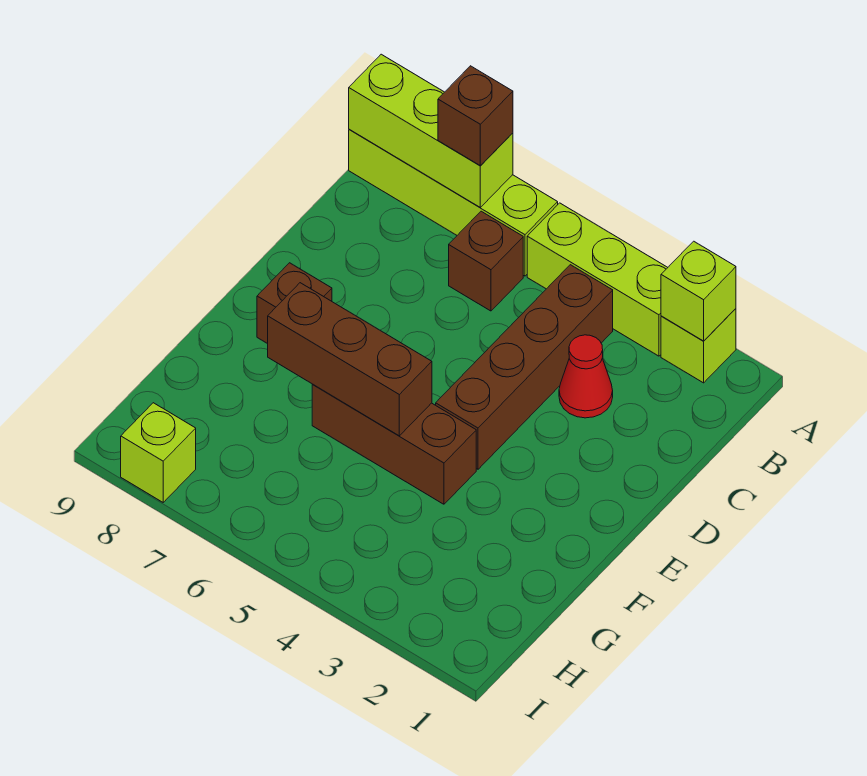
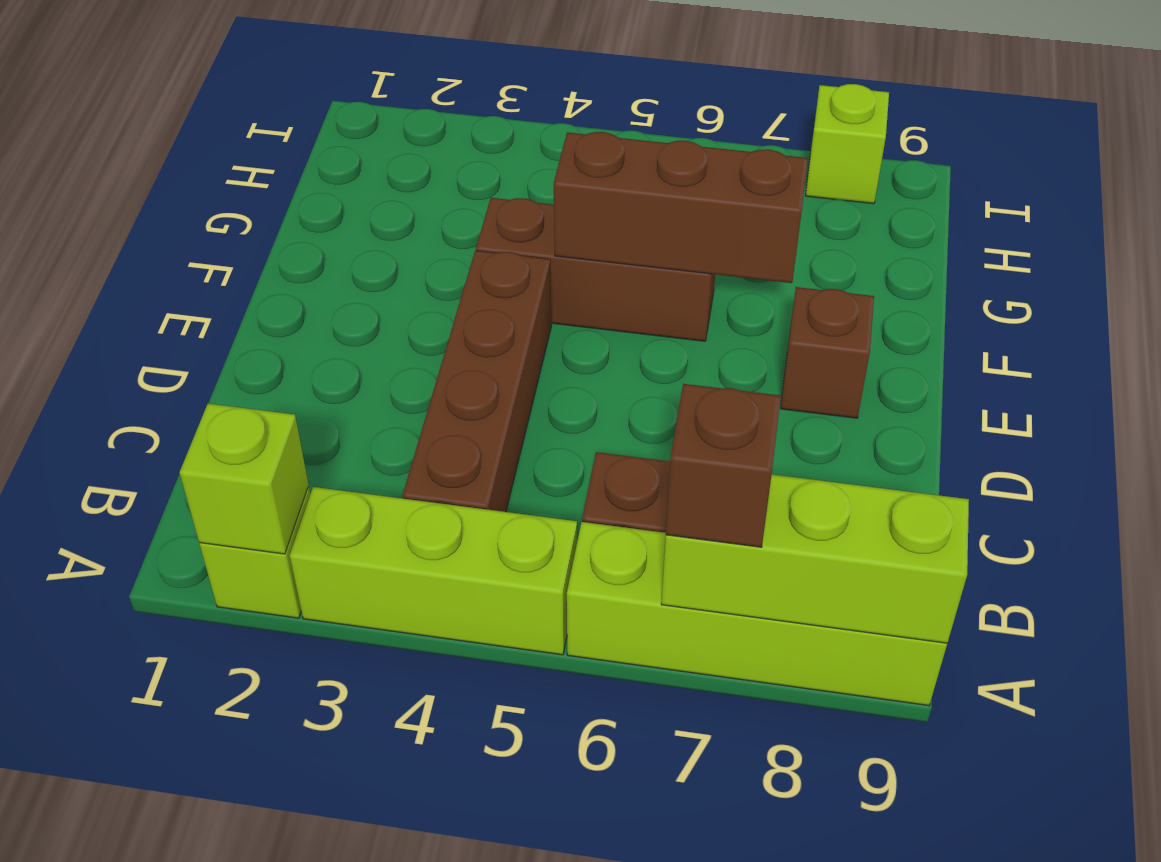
red cone C3 level 1 -> none

